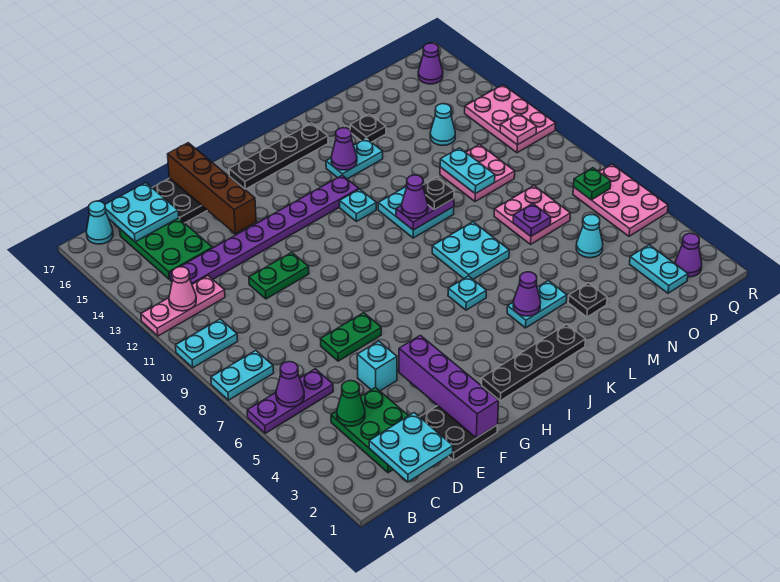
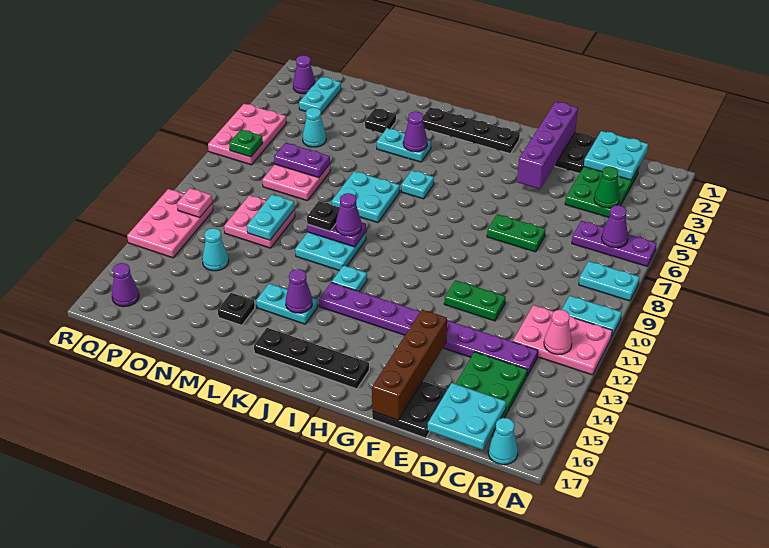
pink plate A12:C12 level 1 -> pink plate A11:C12 level 1
cyan brick E5 level 1 -> none
purple plate N7 level 2 -> purple plate N7:O7 level 2

